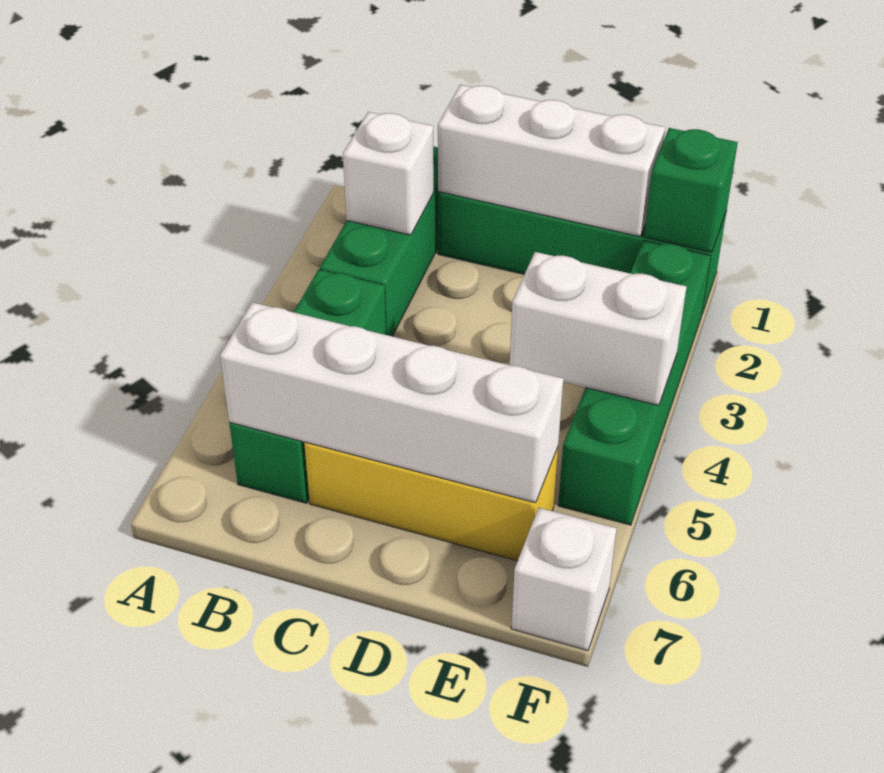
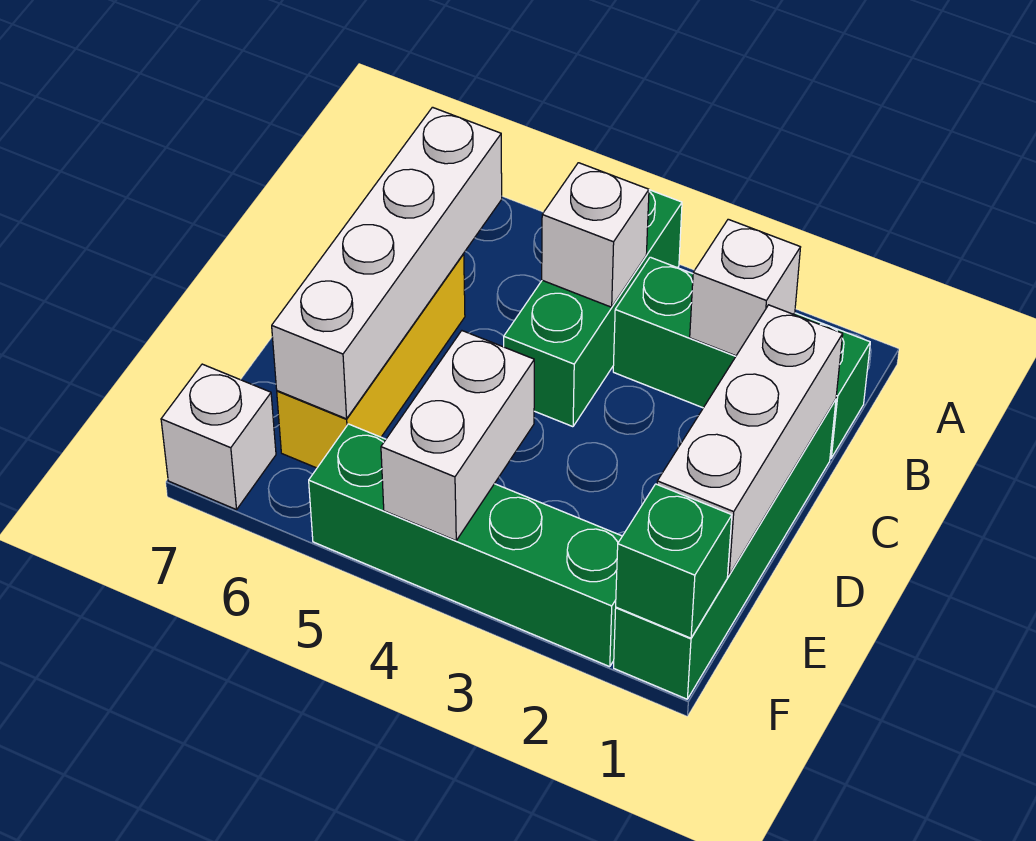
green brick B4:B6 level 1 -> green brick A4:C4 level 1
none -> white brick B4 level 2

